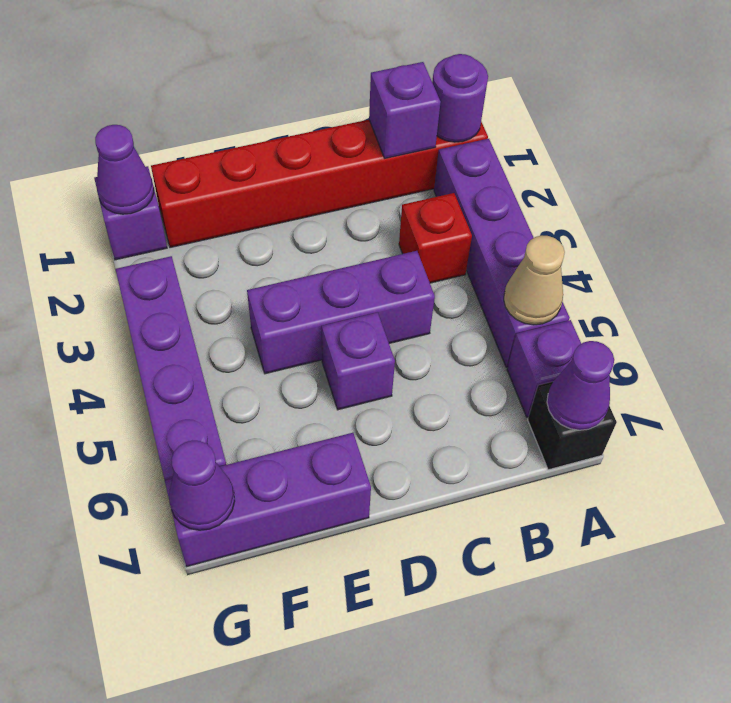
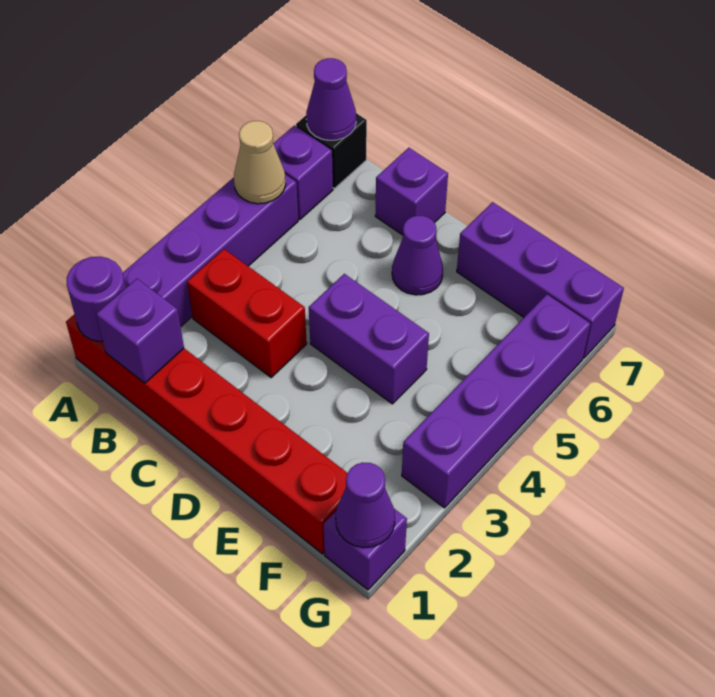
red brick B3 level 1 -> red brick B3:C3 level 1
purple brick C4:E4 level 1 -> purple brick D4:E4 level 1
purple brick D5 level 1 -> purple brick C7 level 1
purple cone G7 level 2 -> purple cone D6 level 1

